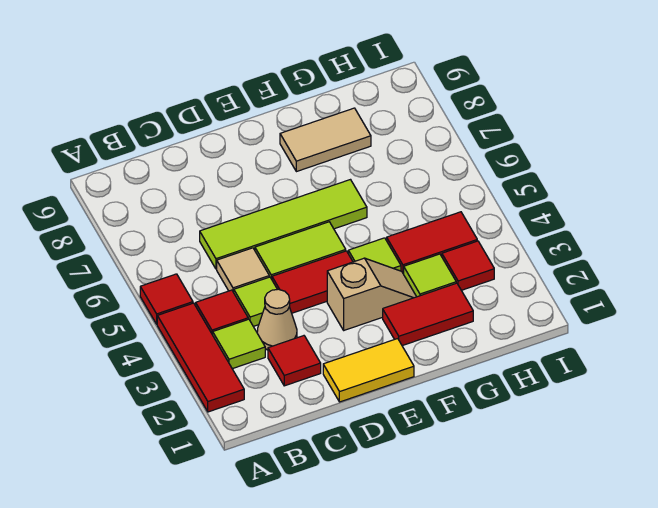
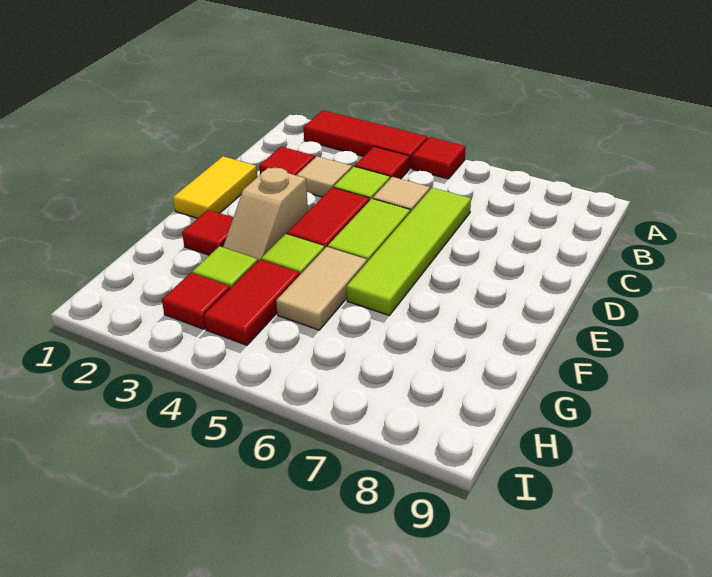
lime tile B3 level 1 -> none
tan cone C3 level 1 -> tan tile C3 level 1
red tile F2:G2 level 1 -> red tile F2 level 1
tan tile F8:G8 level 1 -> tan tile F5:G5 level 1

